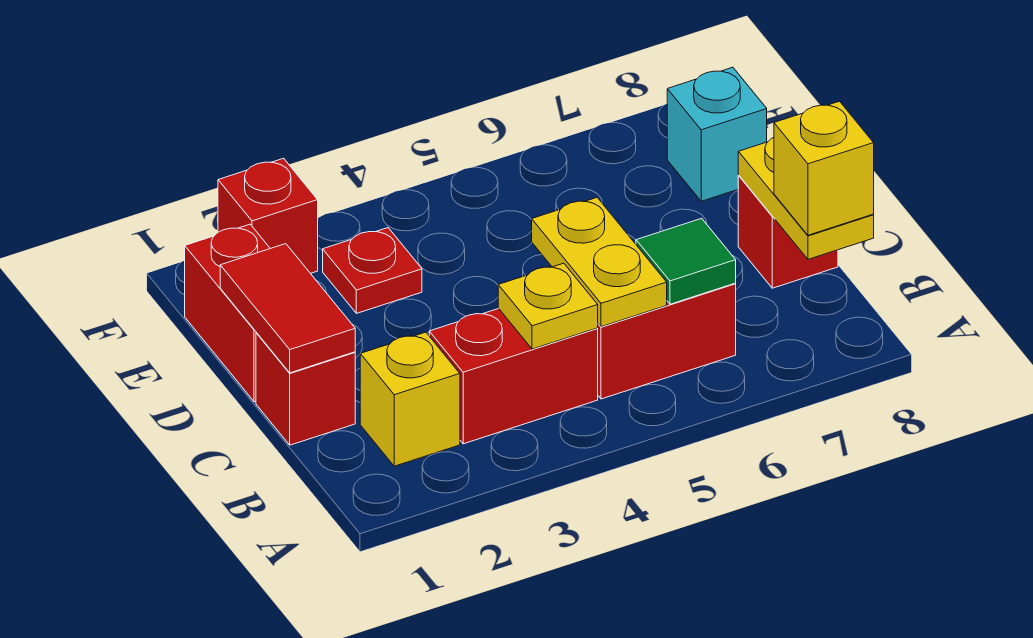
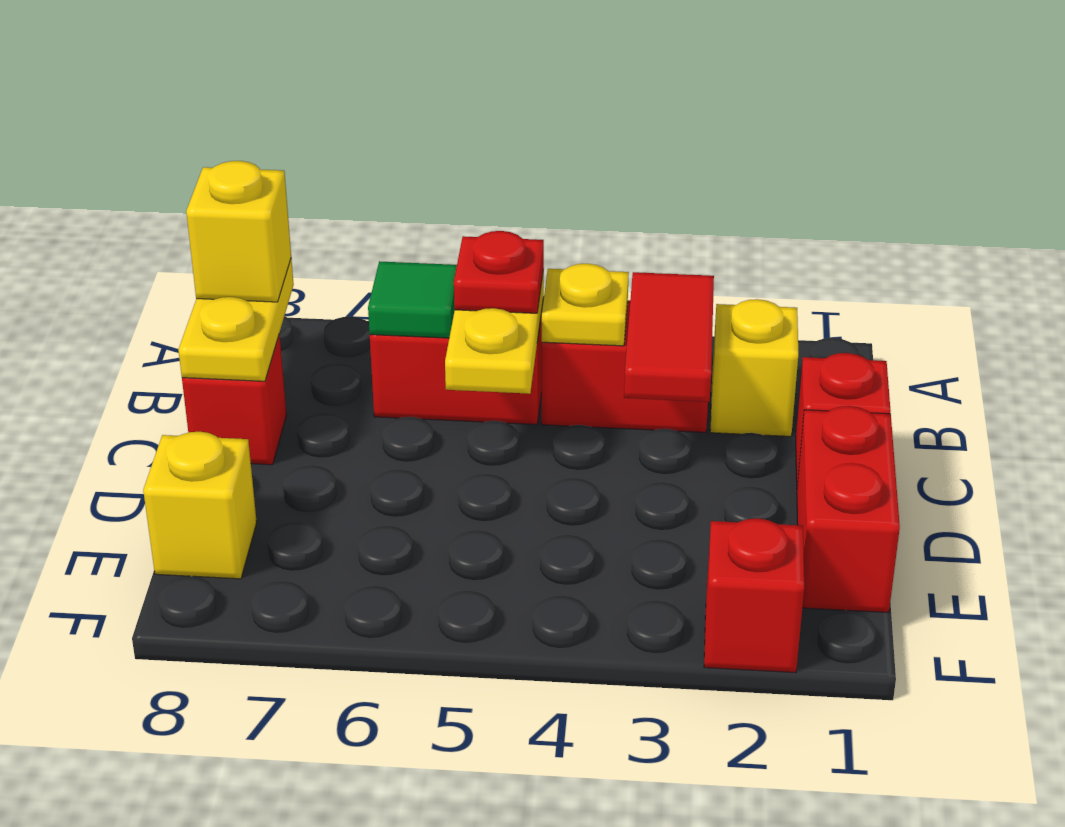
red tile C1:D1 level 2 -> red tile B3:C3 level 2
red plate E3 level 1 -> red plate B5 level 3
cyan brick E8 level 1 -> yellow brick E8 level 1

